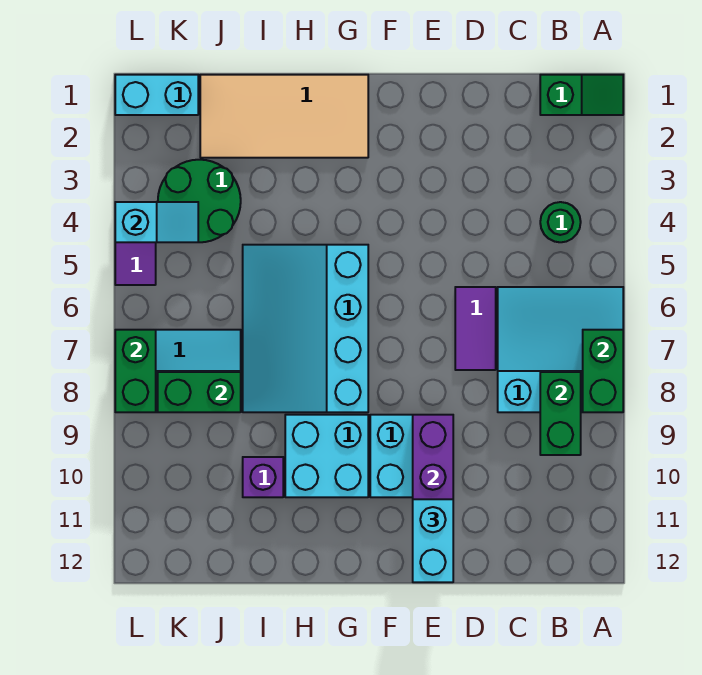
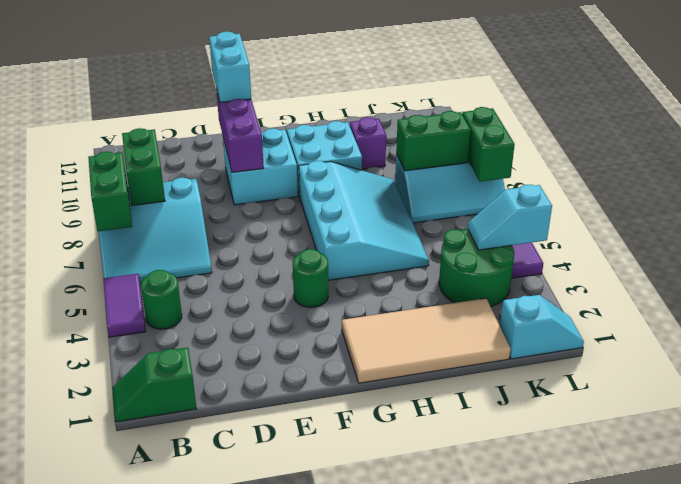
purple tile D6:D7 level 1 -> purple tile A4:A5 level 1
none -> green round brick F4 level 1
cyan brick K1:L1 level 1 -> cyan slope K1:L1 level 1 top K

